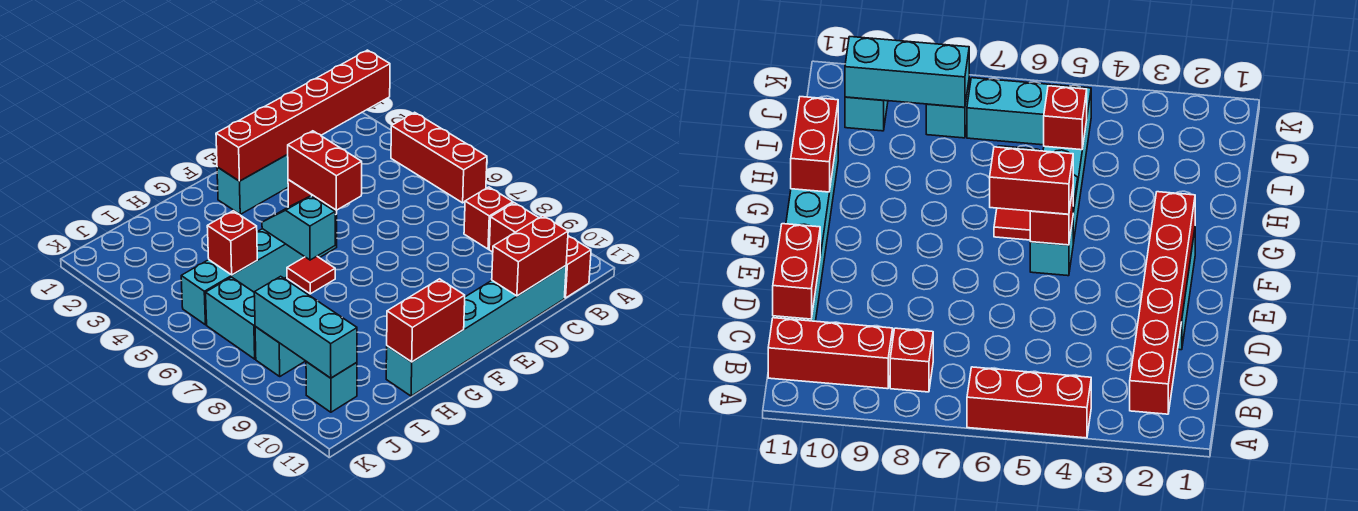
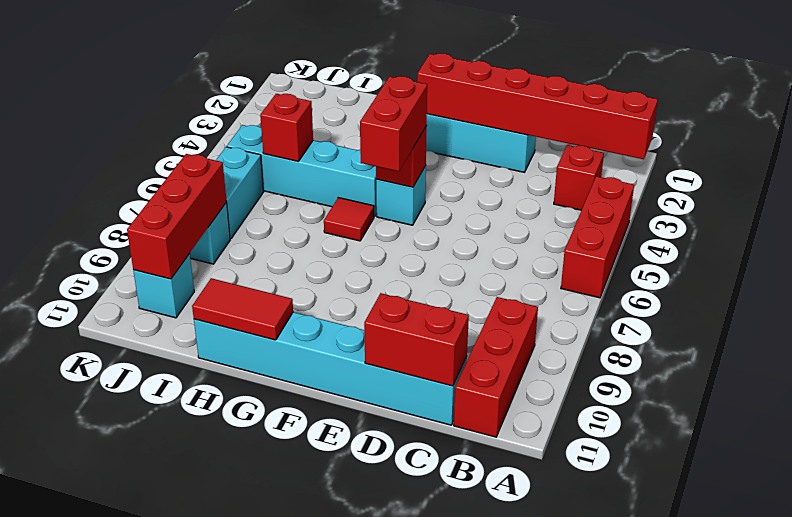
red brick B8 level 1 -> red brick B3 level 1
cyan slope G5:G6 level 2 top 6 -> none
red brick G11:H11 level 2 -> red tile G11:H11 level 2
cyan brick J8:J10 level 2 -> red brick J8:J10 level 2

